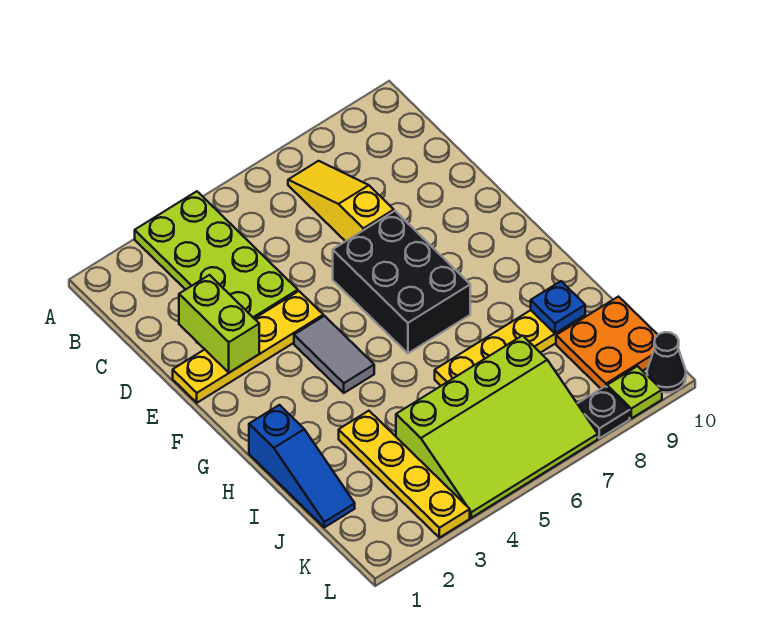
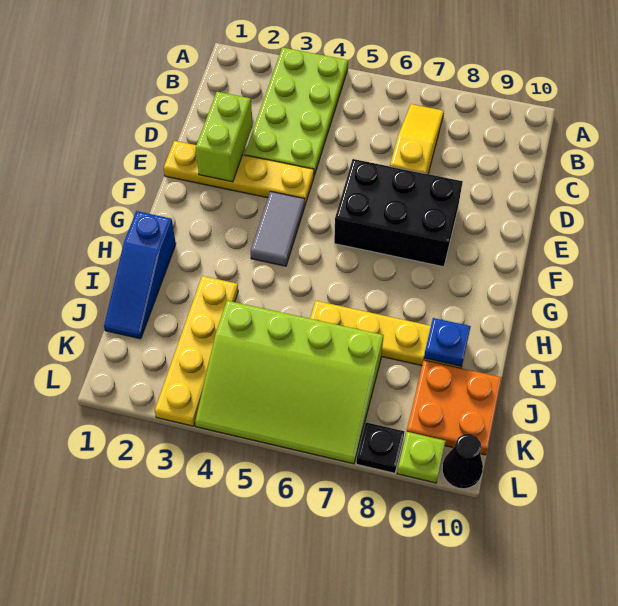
black brick E6:G7 level 1 -> black brick E6:F8 level 1

